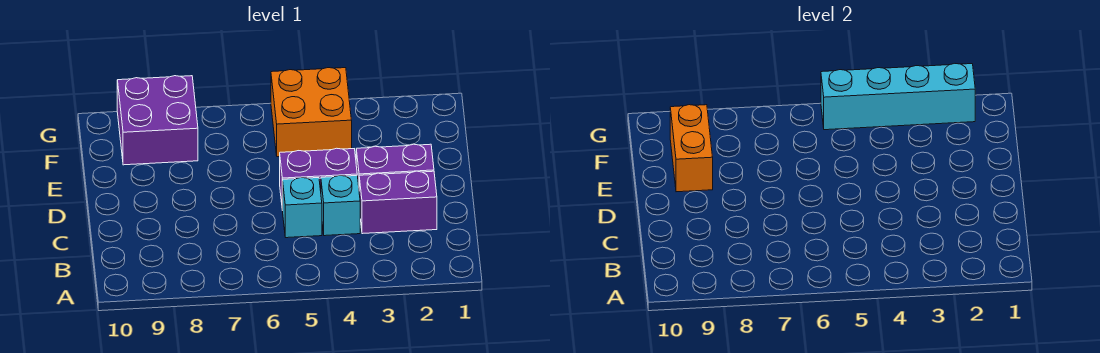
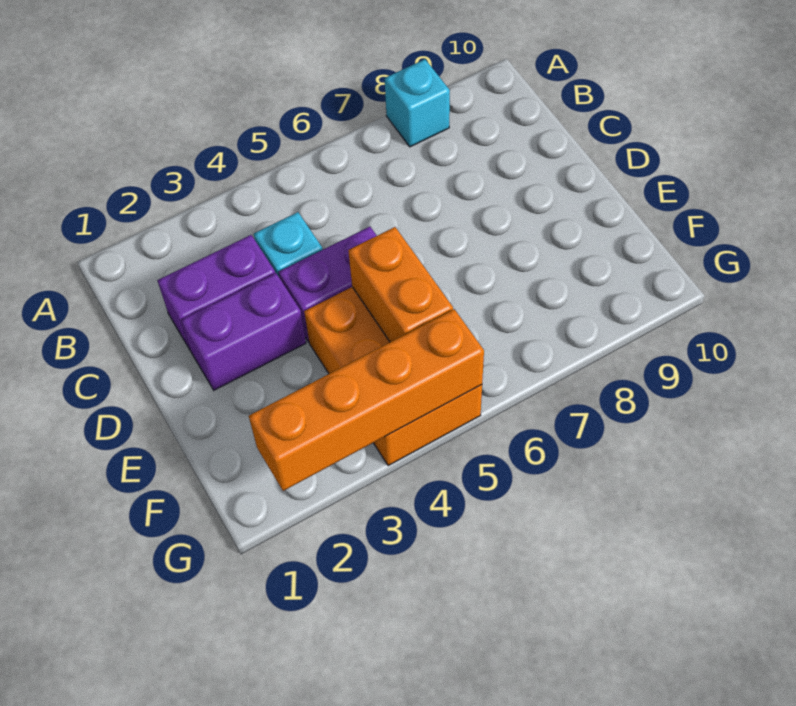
cyan brick C5 level 1 -> cyan brick A8 level 1
orange brick E9:F9 level 2 -> orange brick E5:F5 level 2
orange brick F4:G5 level 1 -> orange brick E4:G5 level 1
purple brick F8:G9 level 1 -> none
cyan brick G2:G5 level 2 -> orange brick G2:G5 level 2

